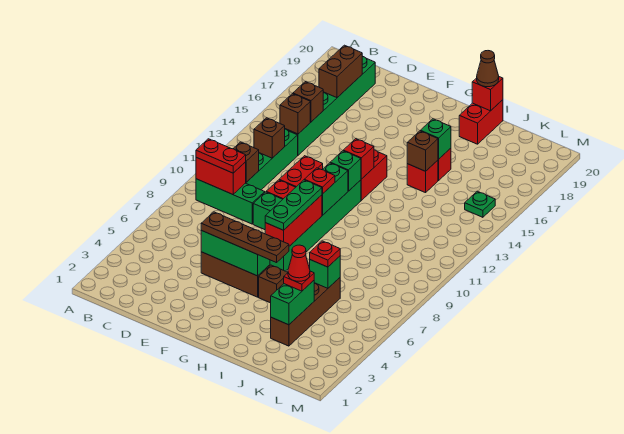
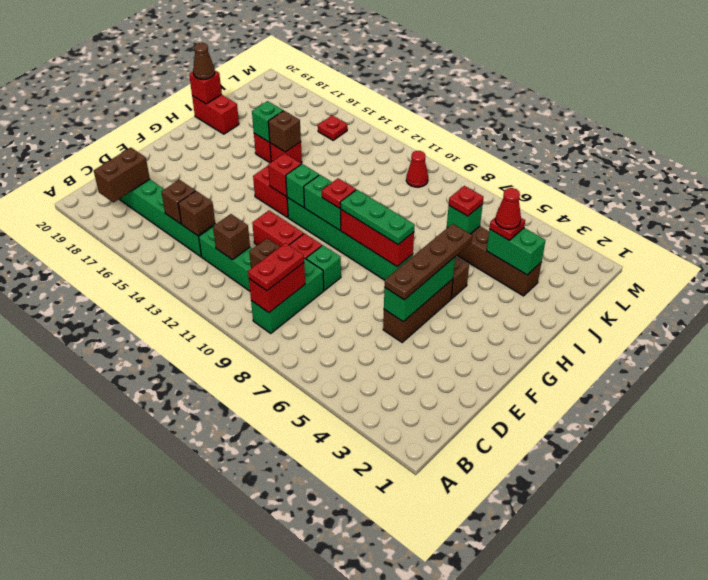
brown brick C17:C18 level 2 -> brown brick B18:C18 level 2
none -> red cone L10 level 1
green plate L15 level 1 -> red plate L15 level 1

